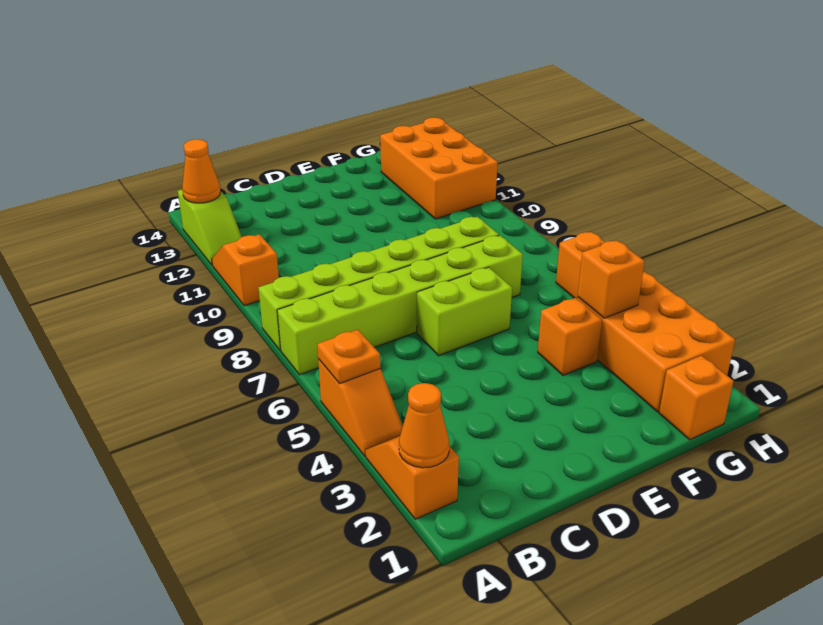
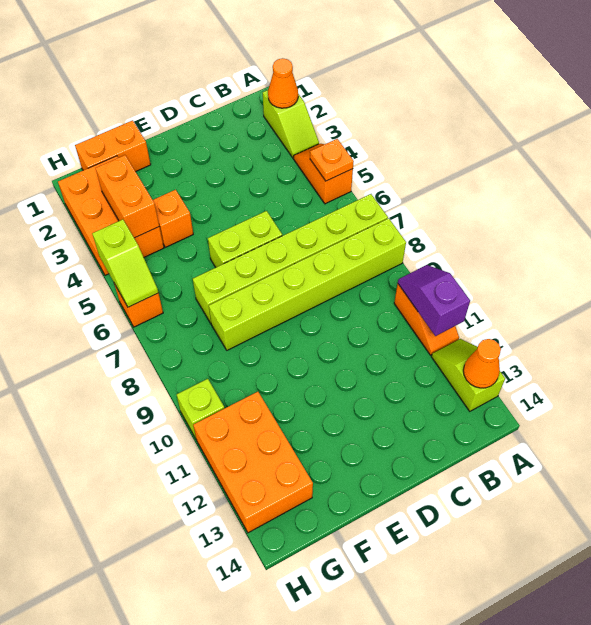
orange slope A2:A3 level 1 top 2 -> lime slope A2:A3 level 1 top 2
none -> purple slope A10:A11 level 2 top 11
orange brick G1 level 1 -> orange brick F1:G1 level 1
orange brick G4 level 2 -> orange brick G3:G4 level 2
none -> lime slope H5:H6 level 2 top 5
none -> lime brick H10 level 1

